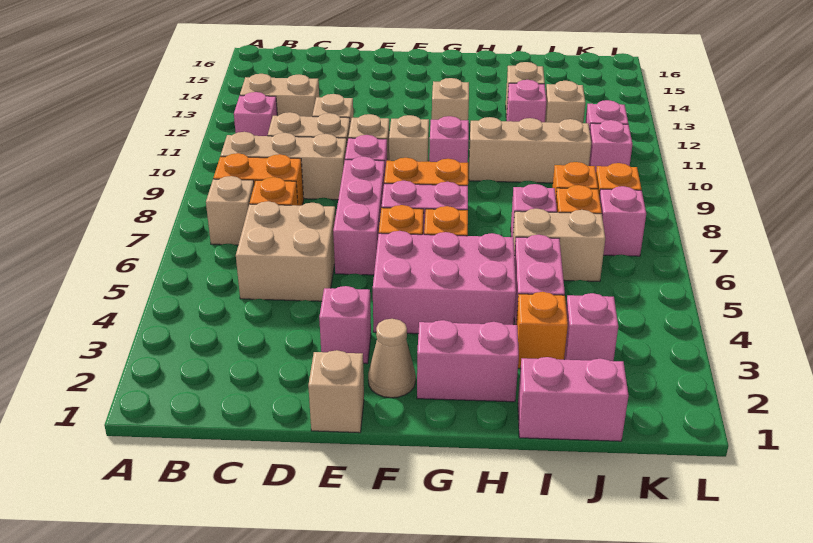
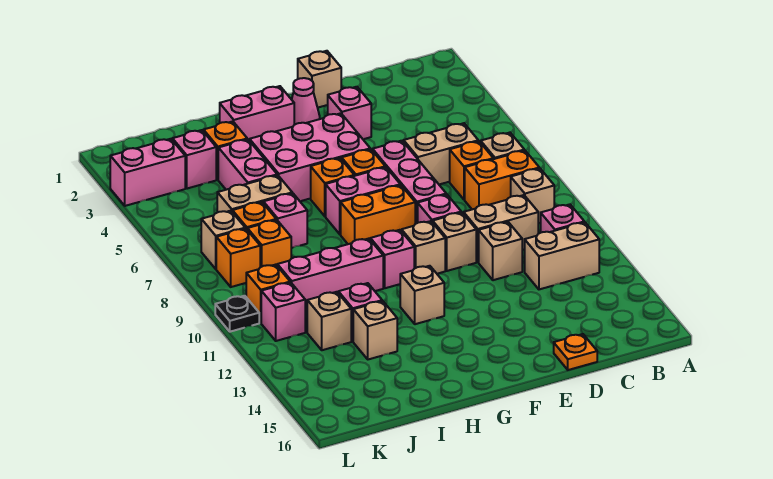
tan brick B9:D9 level 1 -> tan brick B9 level 1
tan brick C5:D6 level 1 -> tan brick C6:D6 level 1
none -> orange plate D16 level 1
tan cone F2 level 1 -> pink cone F2 level 1
tan brick H10:J10 level 1 -> pink brick H10:J10 level 1
pink brick I1:J1 level 1 -> pink brick K3:L3 level 1
pink brick K7 level 1 -> tan brick K7 level 1
pink brick K10 level 1 -> orange brick K10 level 1
none -> black plate L10 level 1

